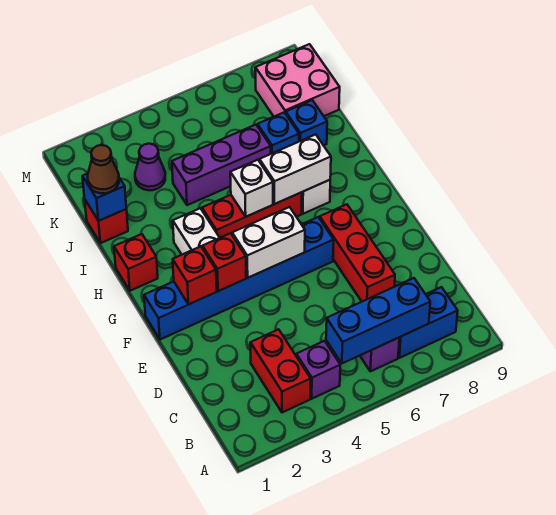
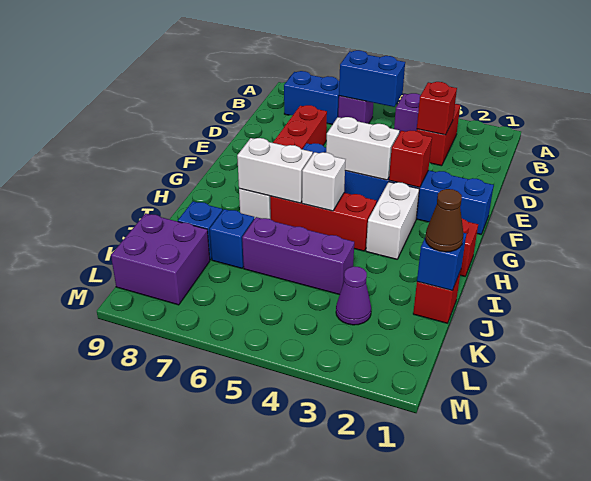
blue brick B5:B7 level 2 -> blue brick B5:B6 level 2
red brick F2 level 2 -> red brick C3 level 2
pink brick K8:L9 level 1 -> purple brick K8:L9 level 1

